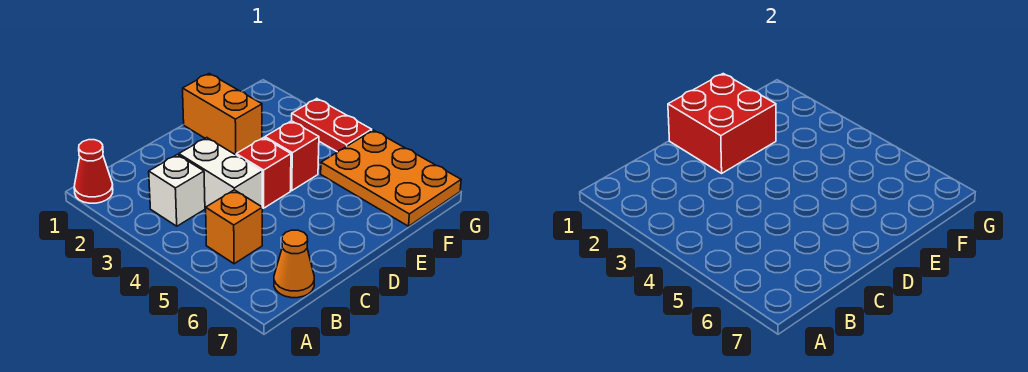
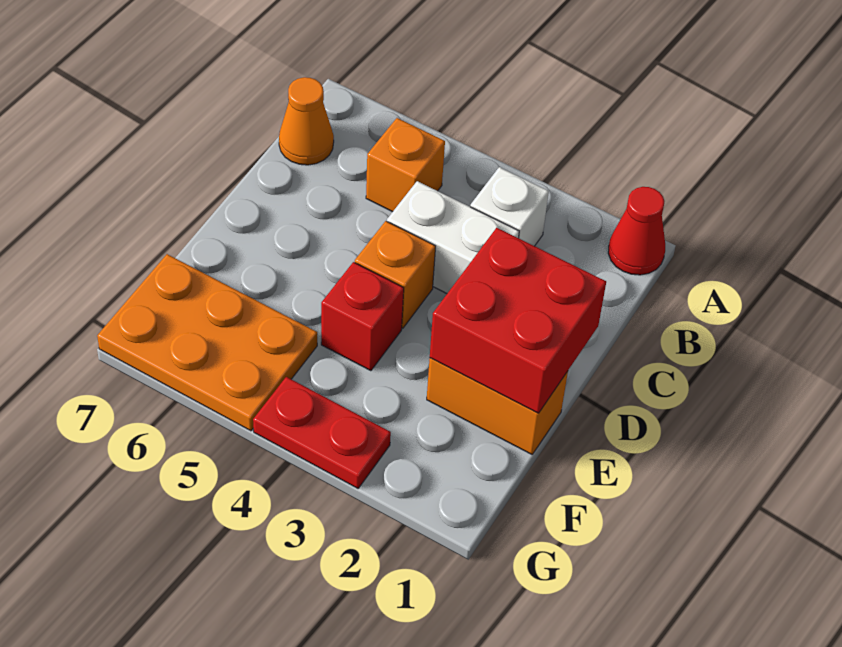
red brick D4 level 1 -> orange brick D4 level 1

